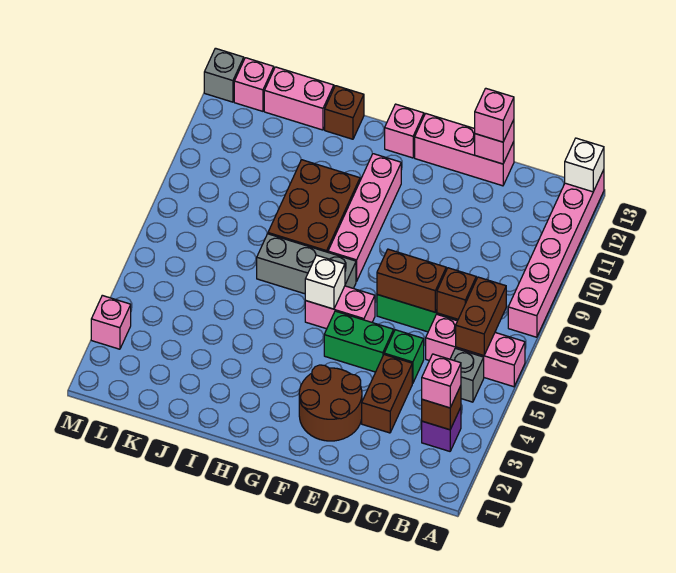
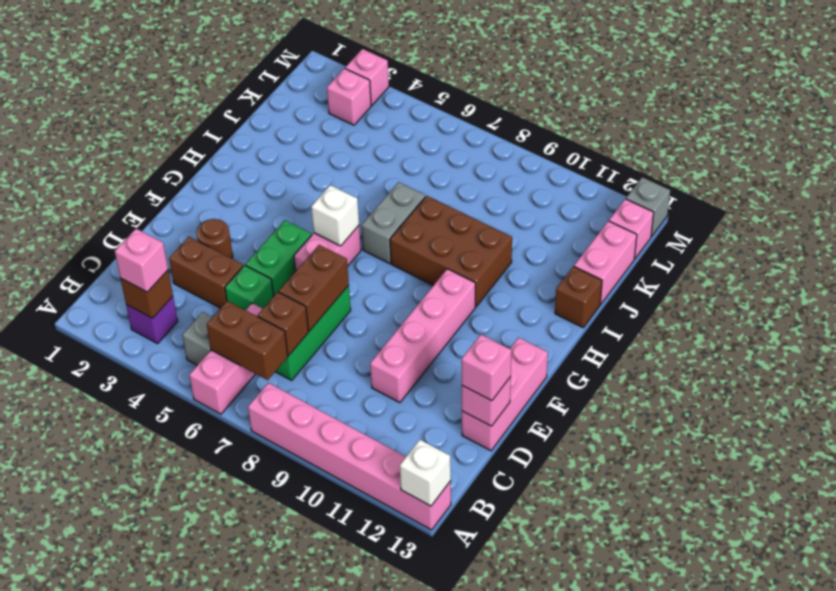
brown round brick E2:F3 level 1 -> brown round brick E3 level 1
grey brick G7:I7 level 1 -> grey brick H7:I7 level 1
pink brick G8:G11 level 1 -> pink brick D10:G10 level 1
pink brick G13 level 1 -> pink brick L3 level 1

